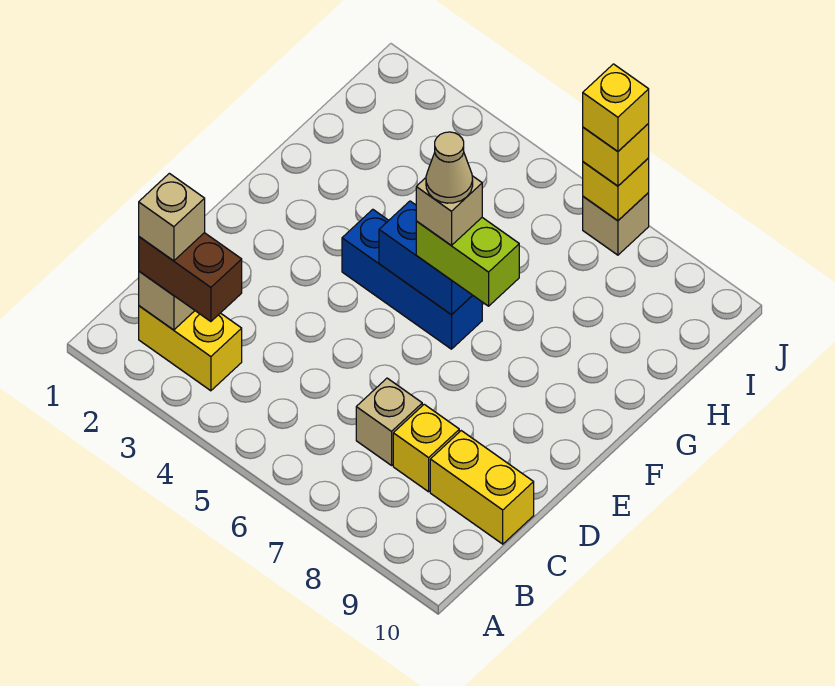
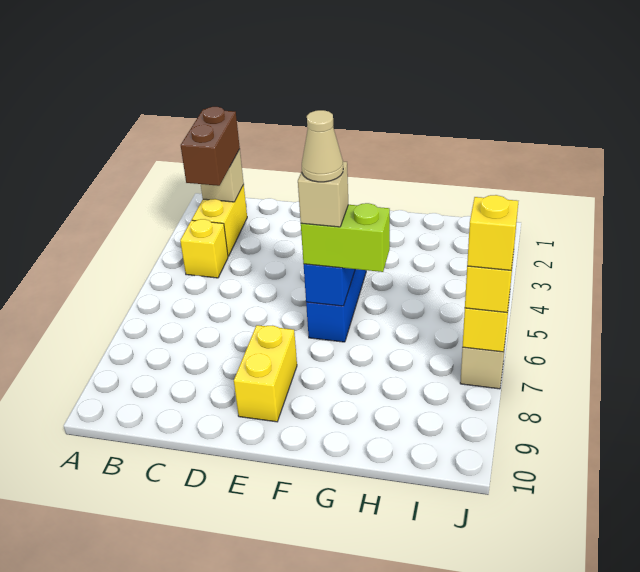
tan brick B2 level 4 -> none
tan brick C7 level 1 -> none
yellow brick C8 level 1 -> yellow brick B4 level 1
yellow brick C9:C10 level 1 -> yellow brick E8:E9 level 1
lime brick F6:F7 level 3 -> lime brick F6:G6 level 3

